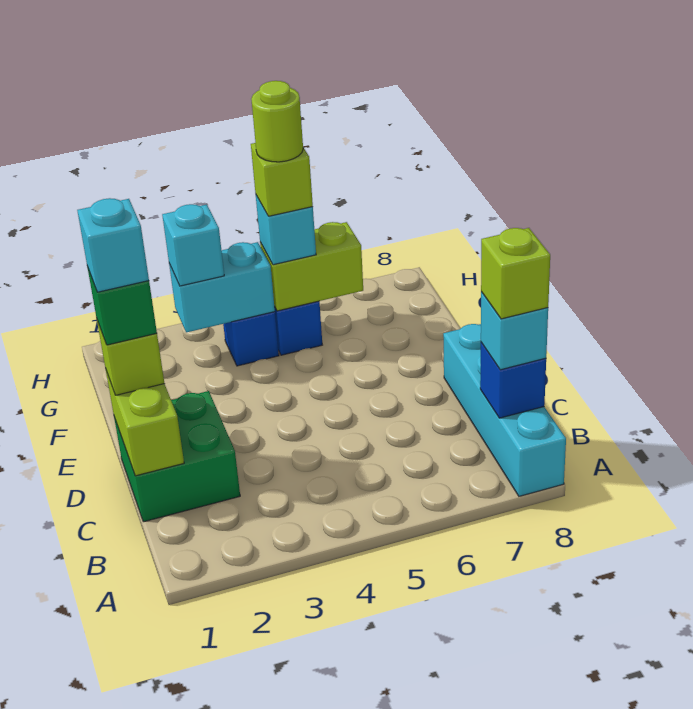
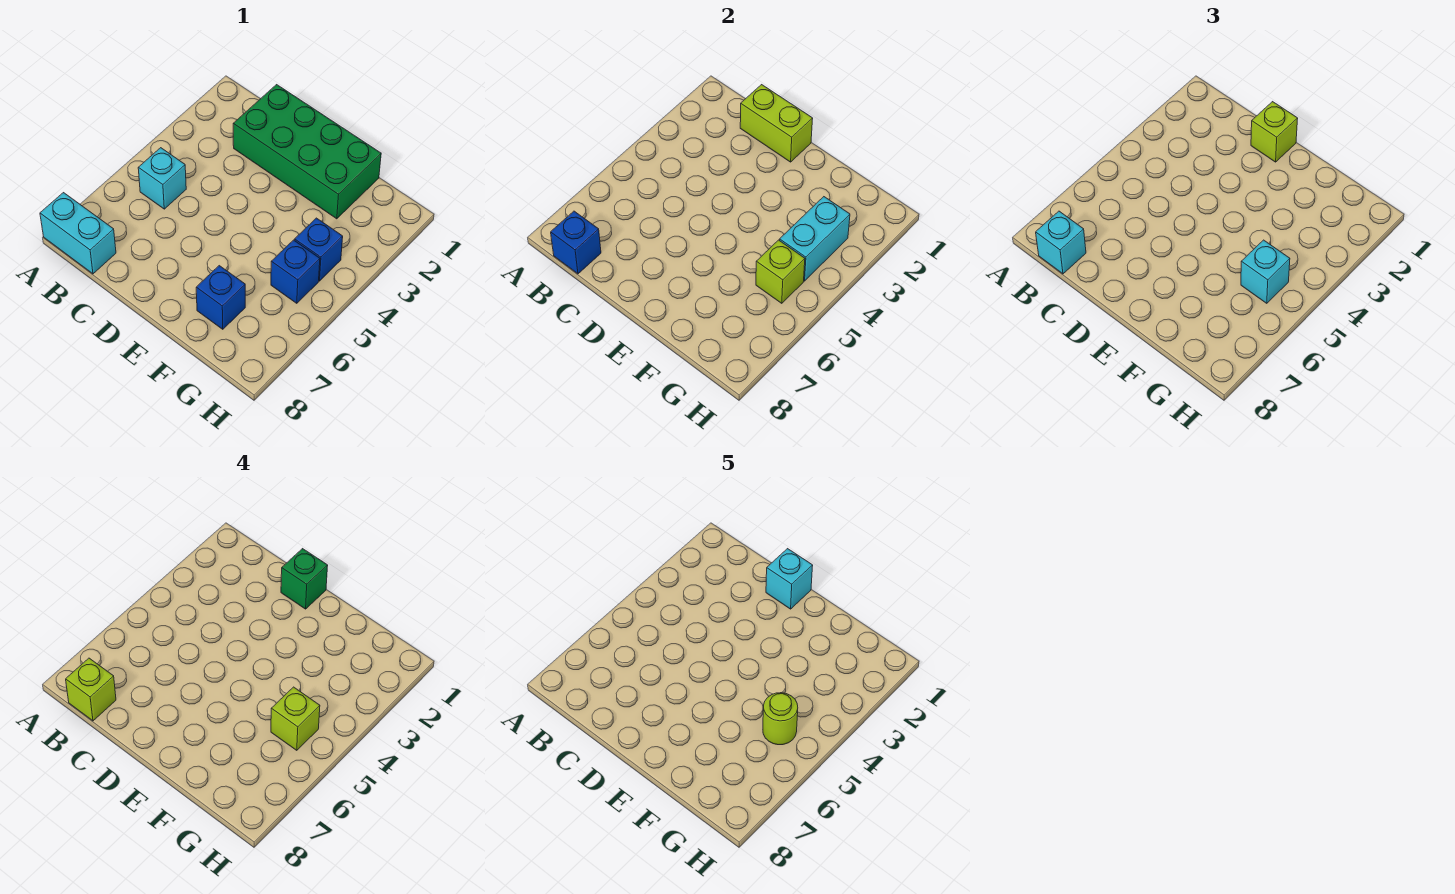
cyan brick A8:D8 level 1 -> cyan brick A8:B8 level 1
green brick C1:D2 level 1 -> green brick C1:F2 level 1
none -> blue brick F7 level 1
cyan brick G3 level 3 -> cyan brick B5 level 1
lime brick G5:G6 level 2 -> lime brick G5 level 2

